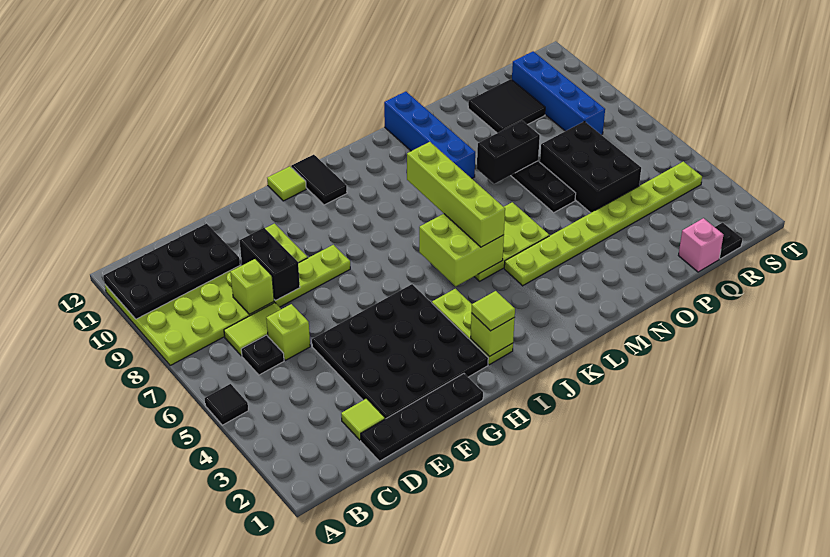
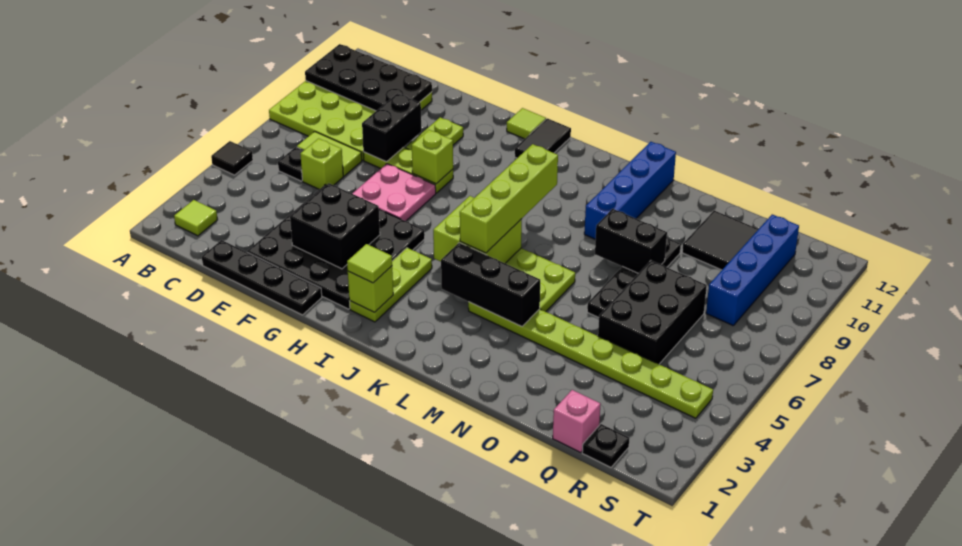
lime tile D2 level 1 -> lime tile B2 level 1
lime brick D8 level 2 -> lime brick G8 level 2
none -> black brick F3:G4 level 2
none -> pink plate F6:G7 level 1
none -> black brick K4:M4 level 2

